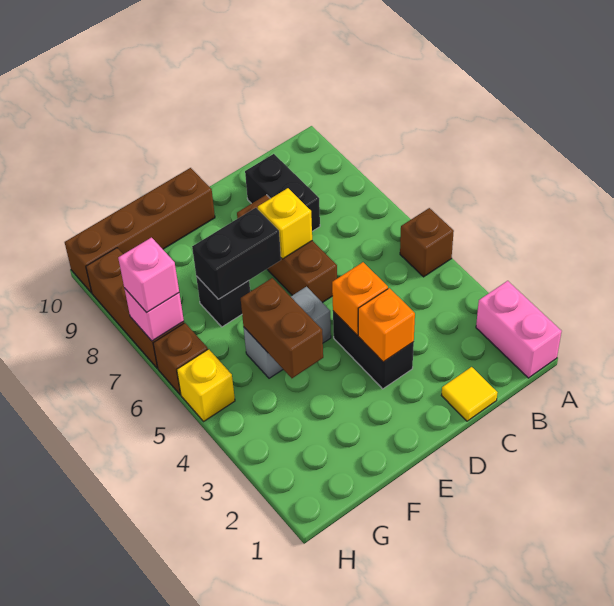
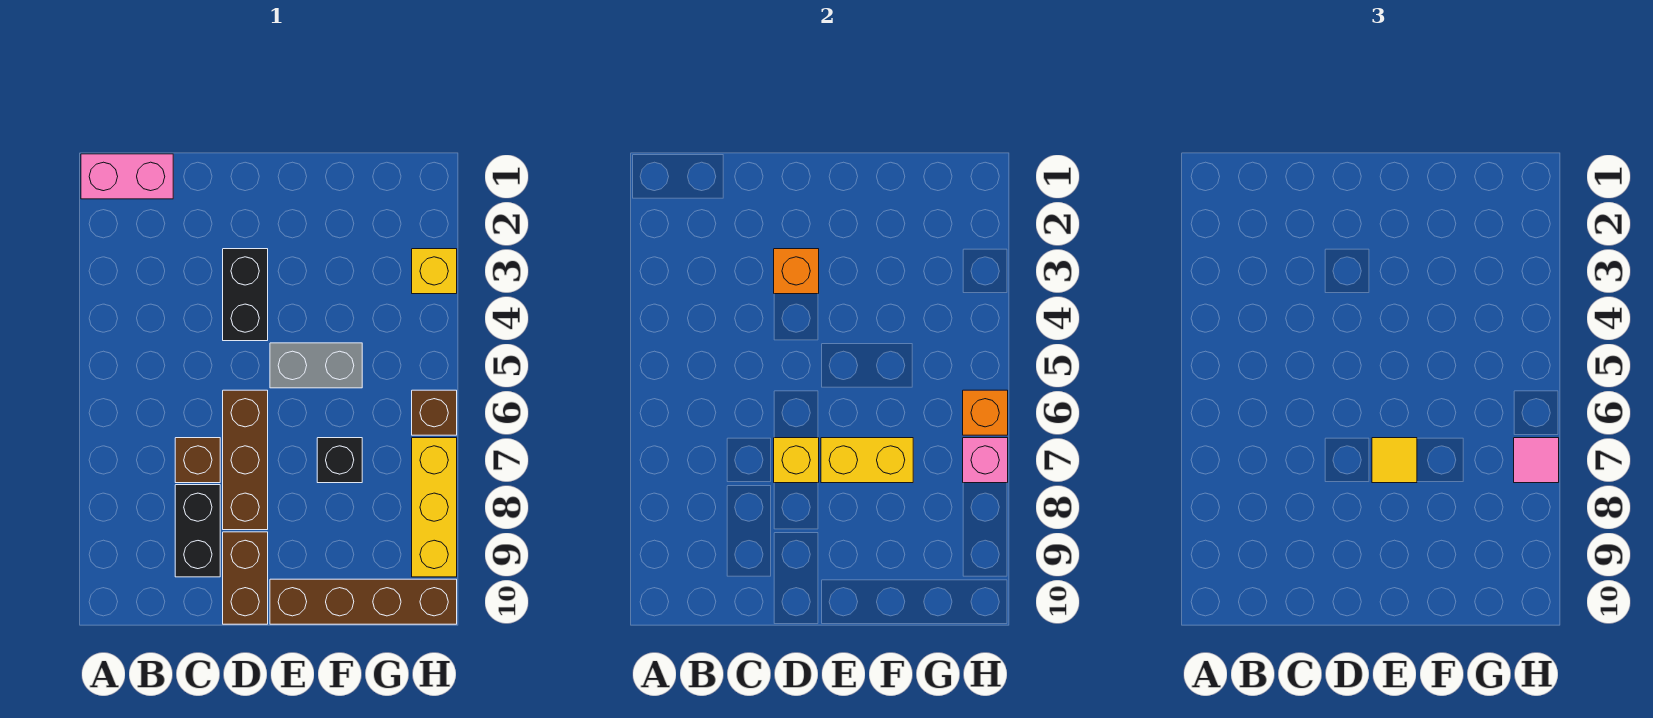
pink brick A1:A2 level 1 -> pink brick A1:B1 level 1
brown brick A5 level 1 -> brown brick C7 level 1
yellow tile C1 level 1 -> yellow tile E7 level 3
orange brick D4 level 2 -> orange brick H6 level 2
black brick E7:F7 level 2 -> yellow brick E7:F7 level 2
brown brick F4:F5 level 2 -> brown brick D9:D10 level 1
yellow brick H5 level 1 -> yellow brick H3 level 1
brown brick H7:H9 level 1 -> yellow brick H7:H9 level 1
pink brick H7 level 3 -> pink tile H7 level 3

